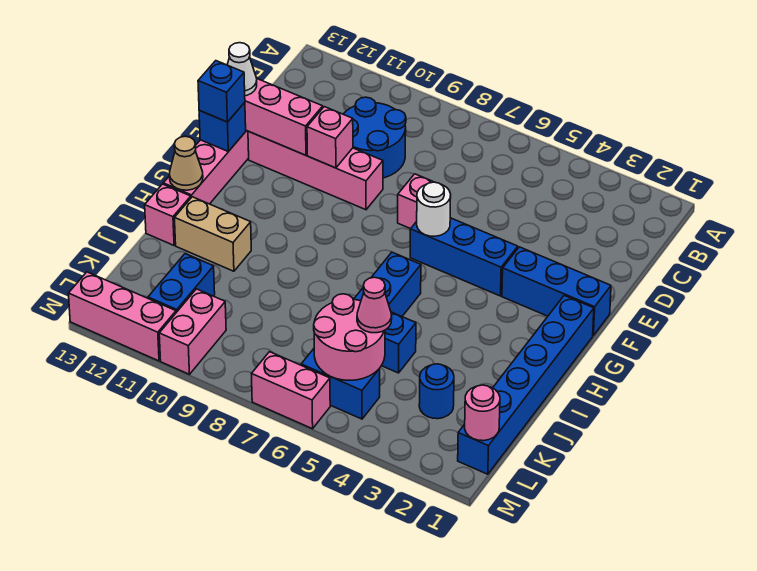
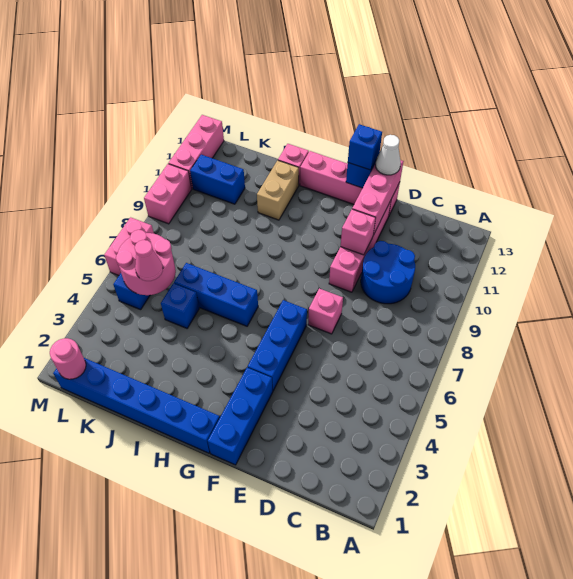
white round brick F6 level 2 -> none
tan cone H13 level 2 -> none
blue round brick K3 level 1 -> none
pink brick L10:M10 level 1 -> pink brick M9:M10 level 1

